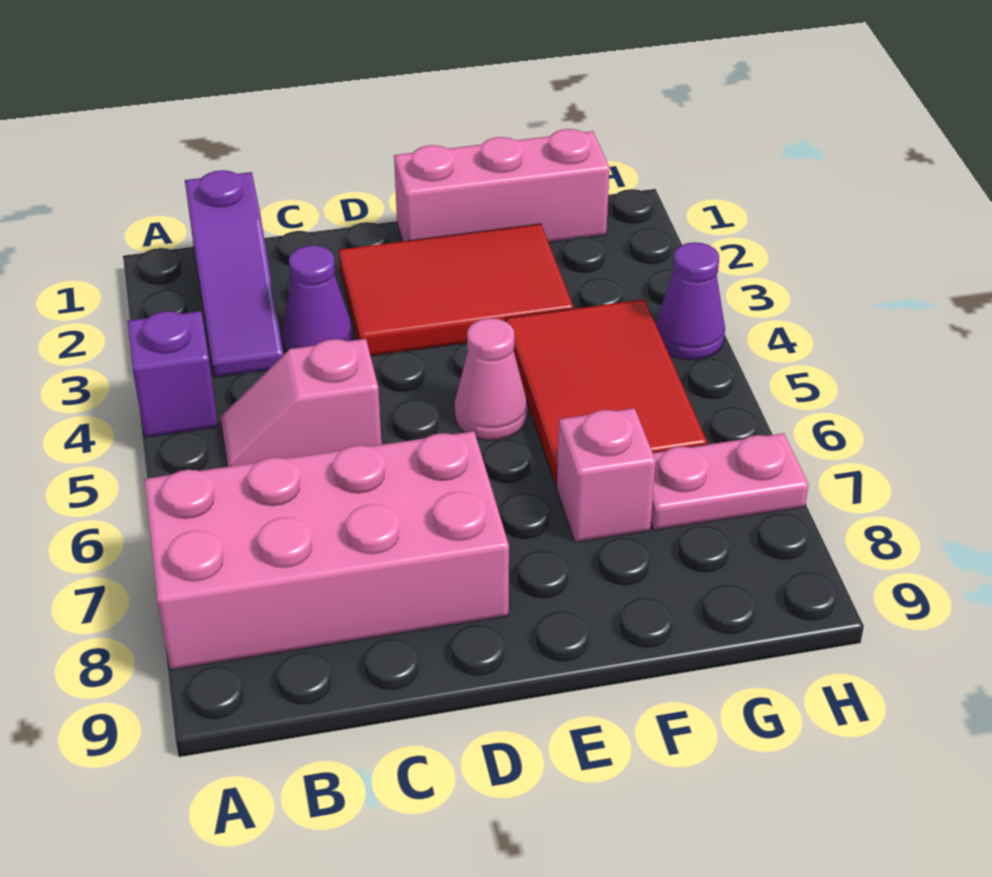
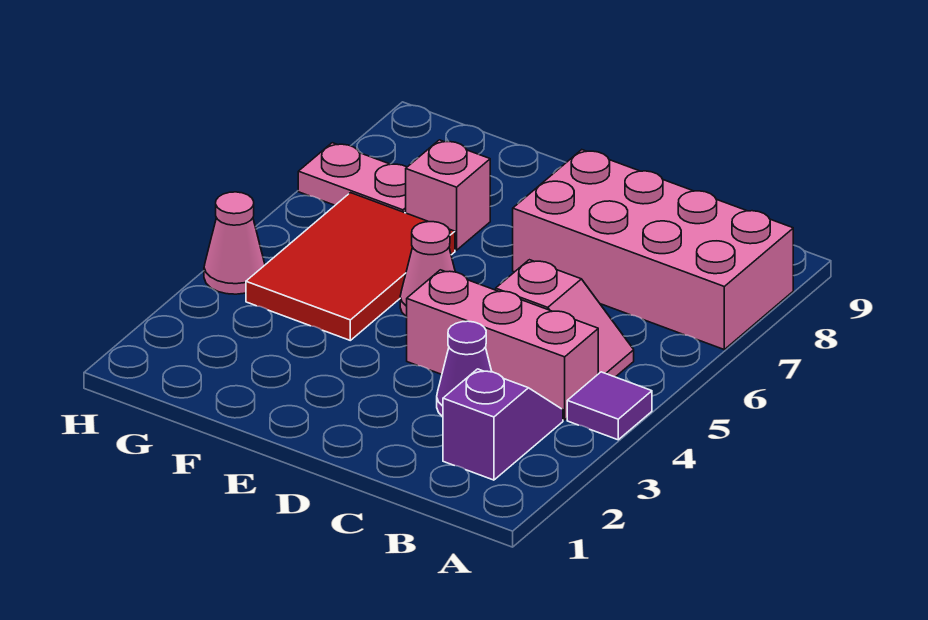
purple brick A4 level 1 -> purple tile A4 level 1
purple slope B1:B3 level 1 top 1 -> purple slope B2:B3 level 1 top 2
red tile D2:F3 level 1 -> none
pink brick E1:G1 level 1 -> pink brick B4:D4 level 1
purple cone H4 level 1 -> pink cone H4 level 1

